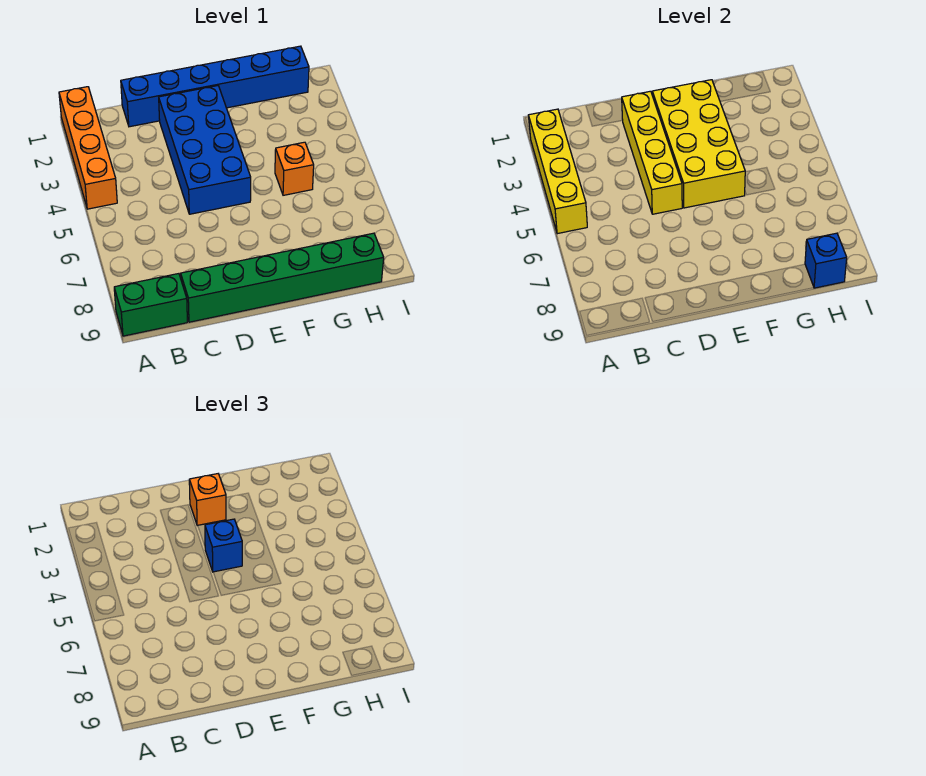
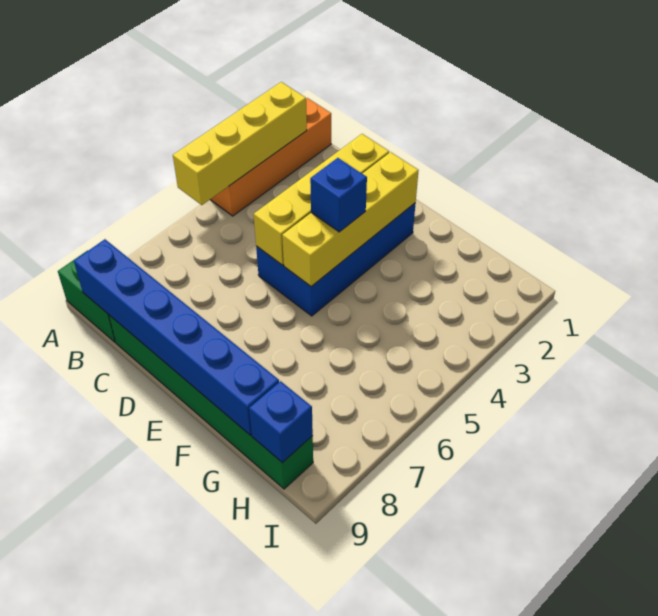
blue brick C1:H1 level 1 -> blue brick B9:G9 level 2
yellow brick E2:F5 level 2 -> yellow brick E2:E5 level 2
orange brick E2 level 3 -> none
orange brick G5 level 1 -> none

